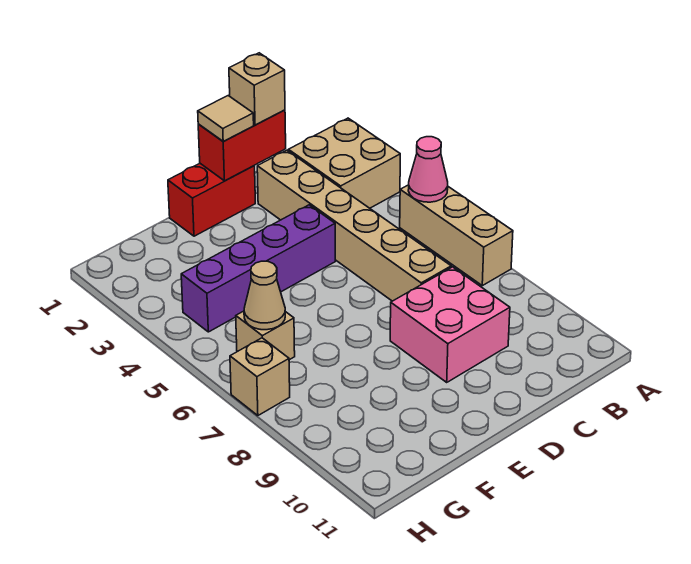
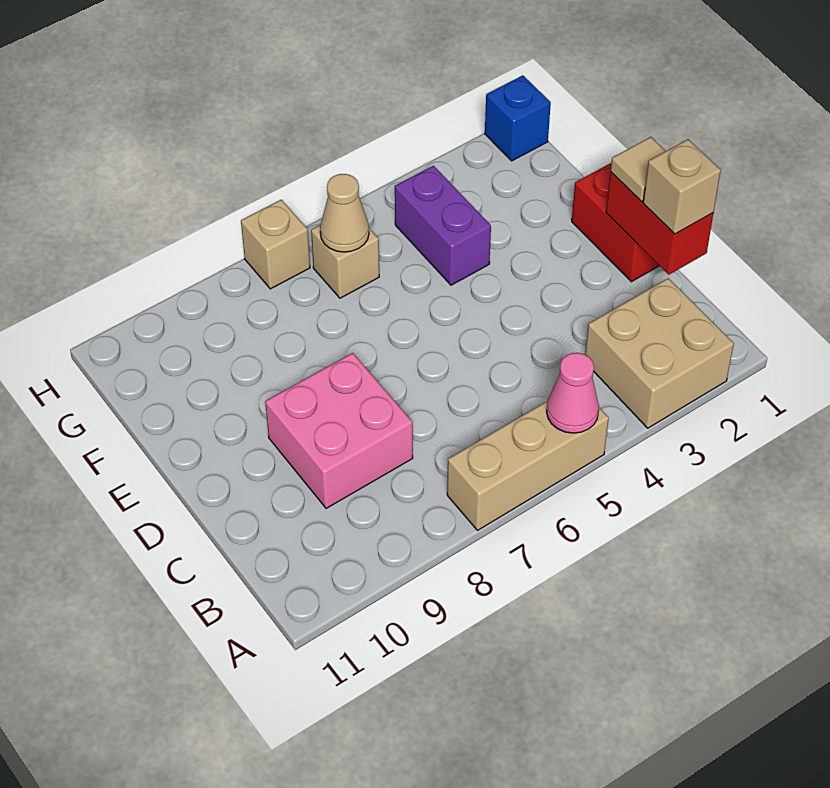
tan brick C2:C7 level 1 -> none
purple brick D4:G4 level 1 -> purple brick F4:G4 level 1
none -> blue brick H1 level 1

